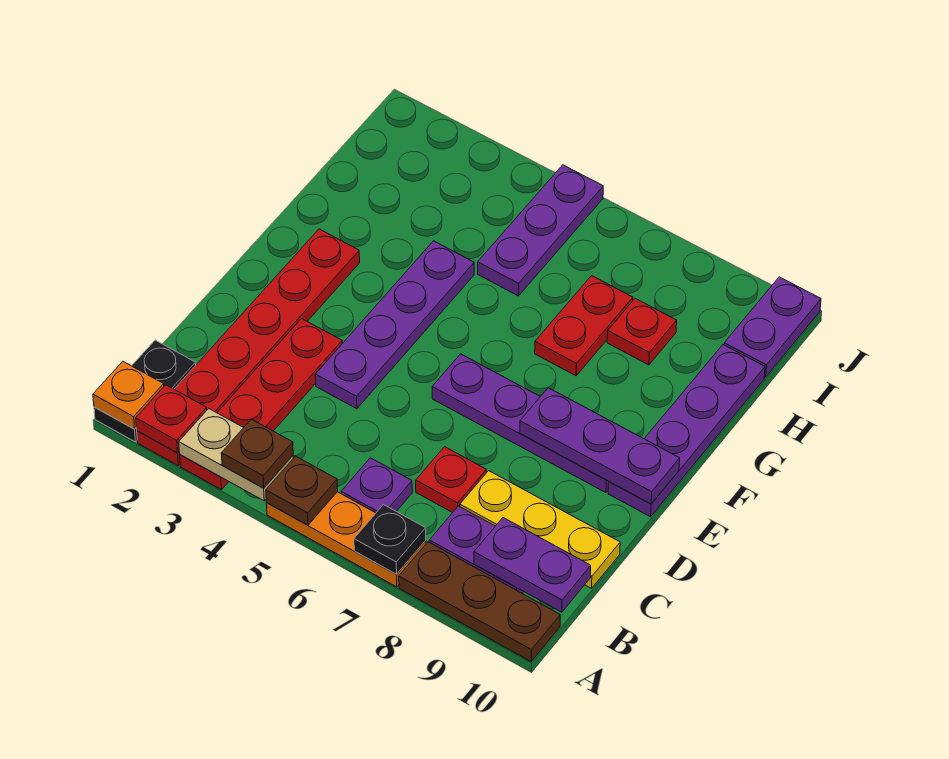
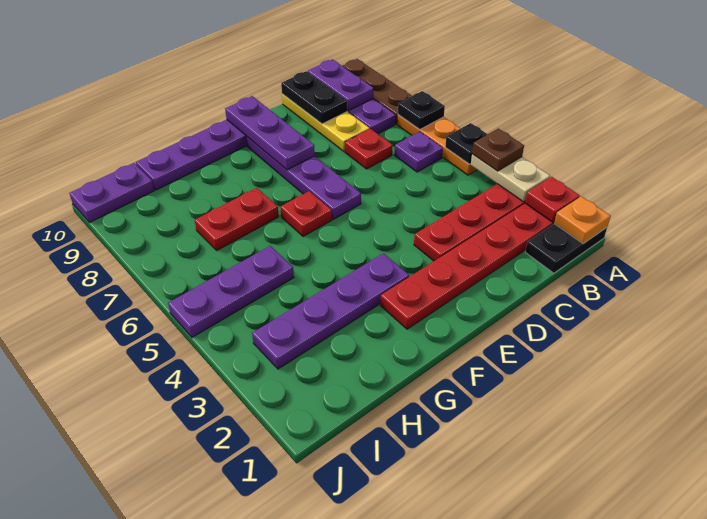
brown plate A5 level 2 -> black plate A5 level 2
none -> black plate C9:C10 level 2
purple plate D4:G4 level 1 -> purple plate F3:I3 level 1
red plate H8 level 1 -> red plate F6 level 1

